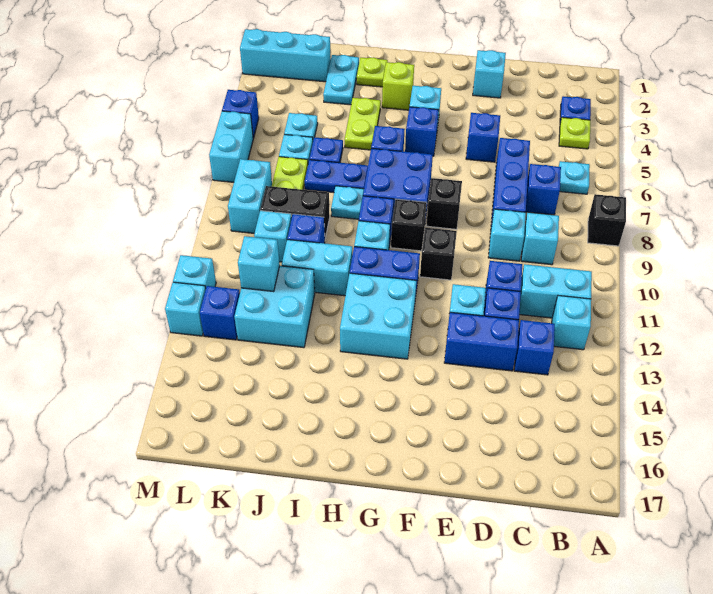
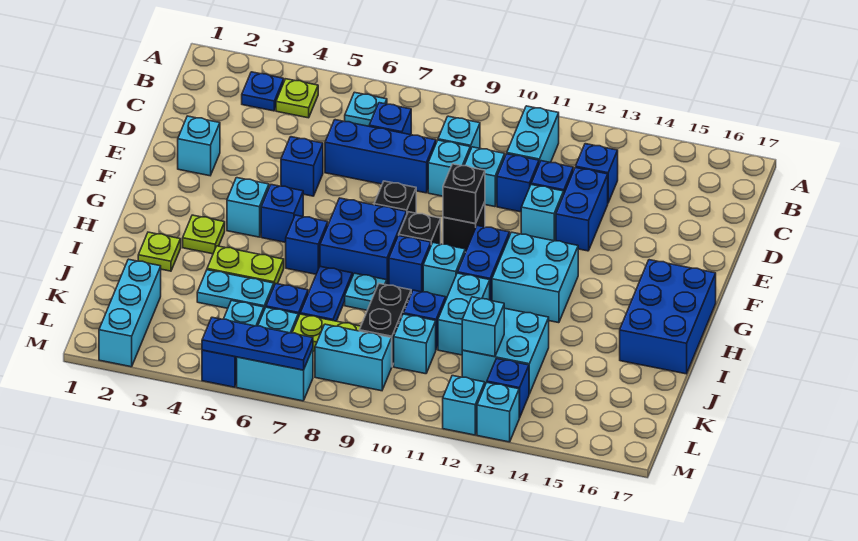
black brick A8 level 1 -> black brick F10 level 2
cyan brick B12 level 1 -> cyan brick D10 level 1
none -> blue brick G16:I17 level 1
lime brick H3 level 1 -> lime plate H3 level 1
cyan plate J2:J3 level 1 -> cyan plate J4:J5 level 1
none -> blue plate M5:M7 level 2

